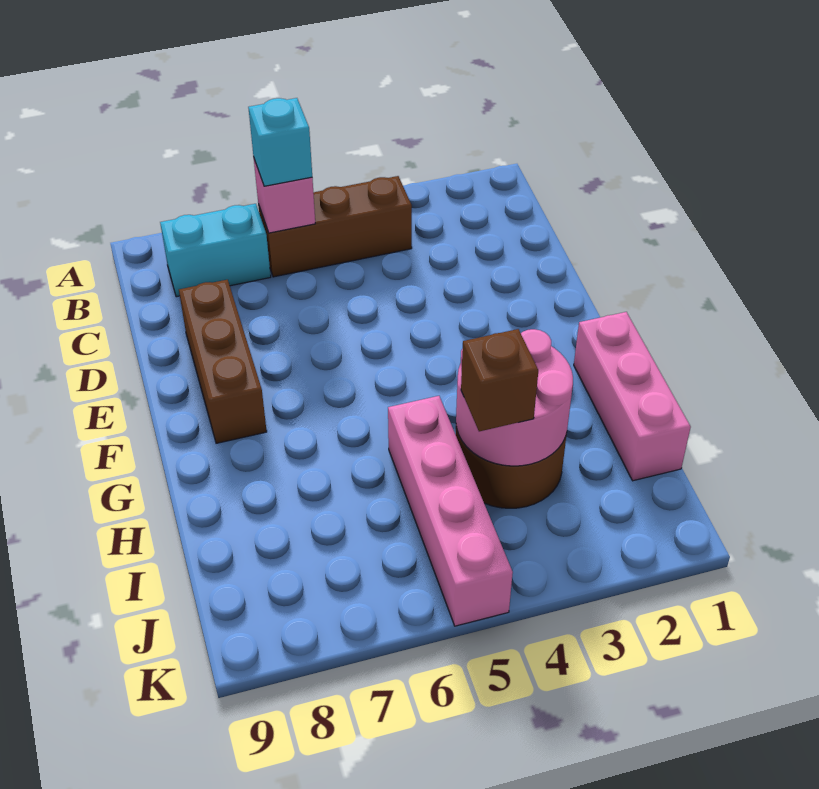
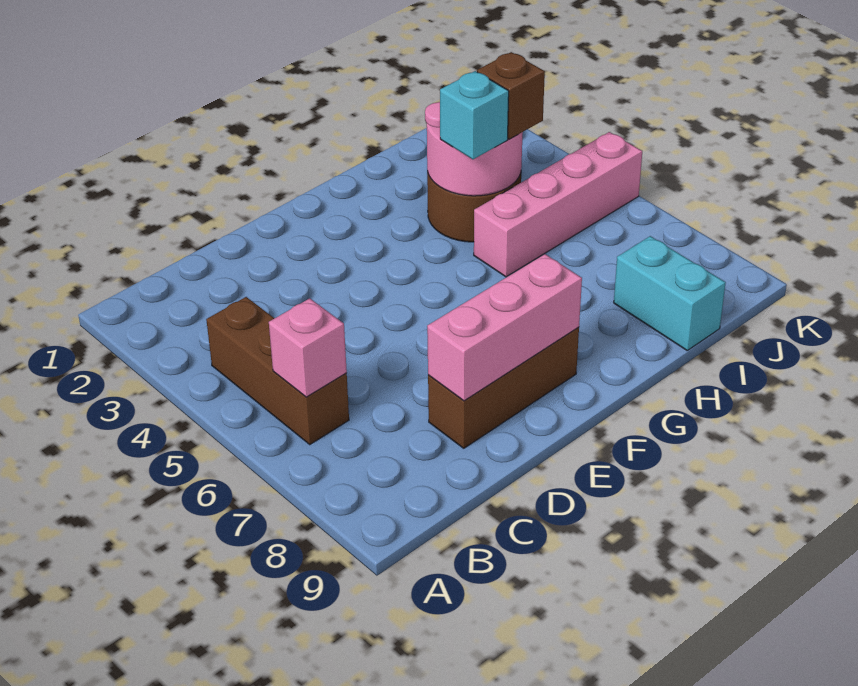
cyan brick B6 level 3 -> cyan brick H4 level 3
cyan brick B7:B8 level 1 -> cyan brick I8:I9 level 1
pink brick G1:I1 level 1 -> pink brick D8:F8 level 2

